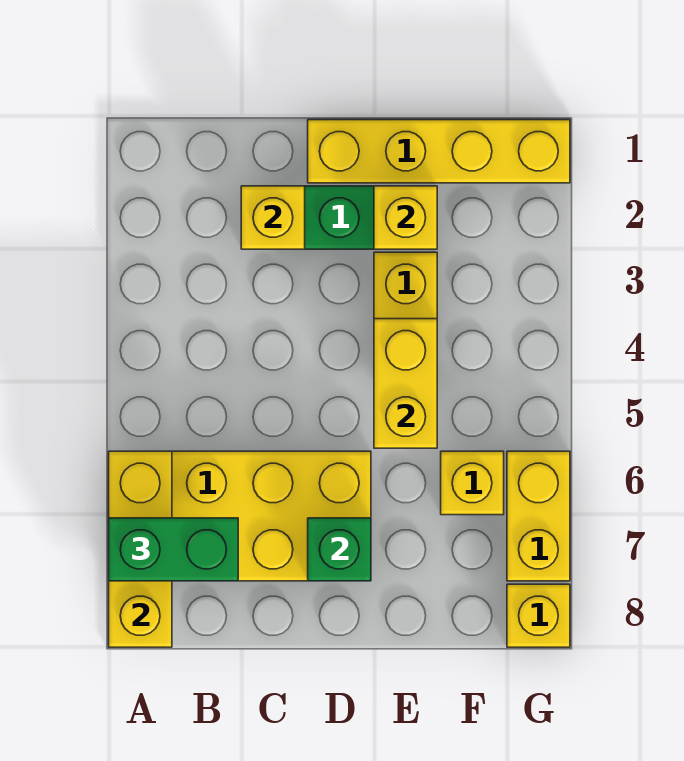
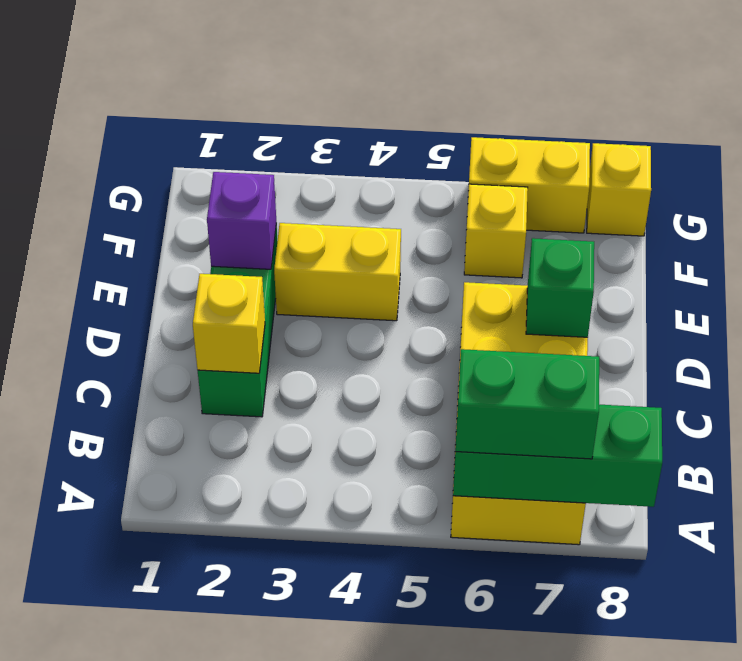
yellow brick A6:A8 level 2 -> green brick A6:A8 level 2
green brick A7:B7 level 3 -> green brick A6:A7 level 3
yellow brick D1:G1 level 1 -> none
yellow brick E2 level 2 -> purple brick E2 level 2
yellow brick E4:E5 level 2 -> none

